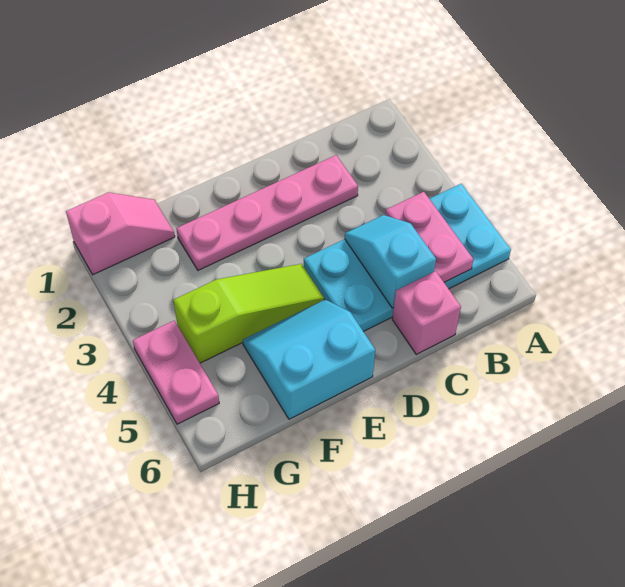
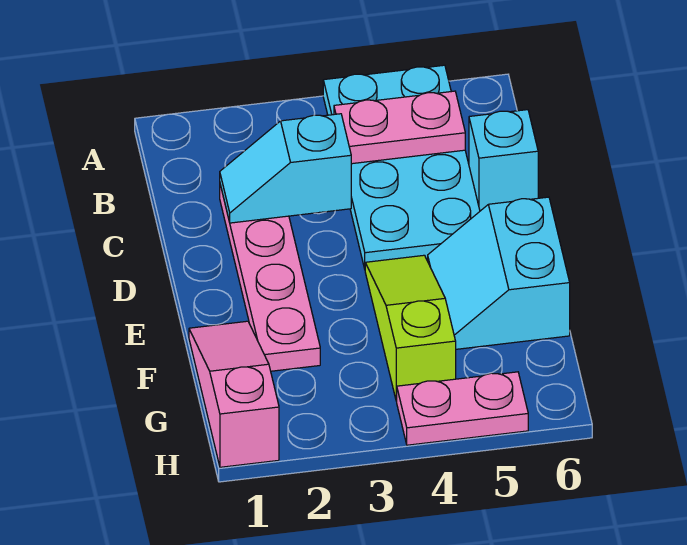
cyan slope C4:C5 level 2 top 5 -> cyan slope C2:C3 level 2 top 3
pink brick C6 level 1 -> cyan brick C6 level 1
pink slope G1:H1 level 1 top H -> pink slope F1:H1 level 1 top H

